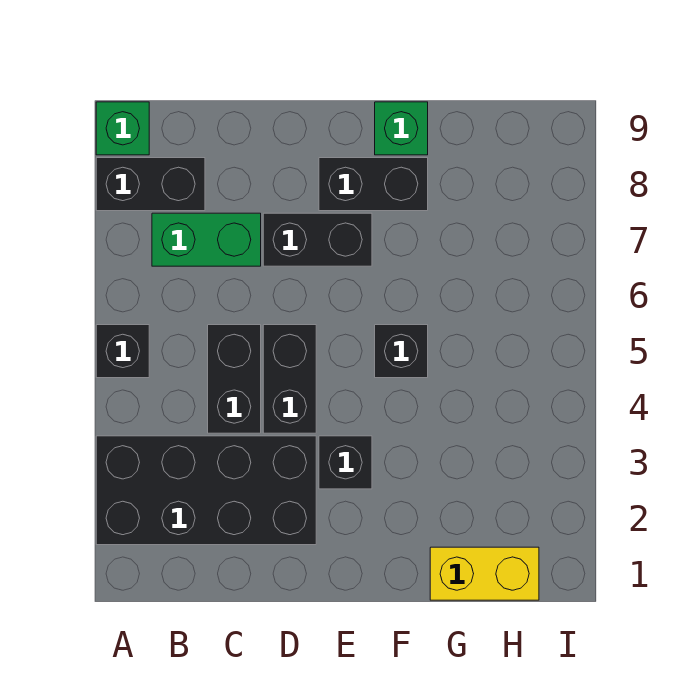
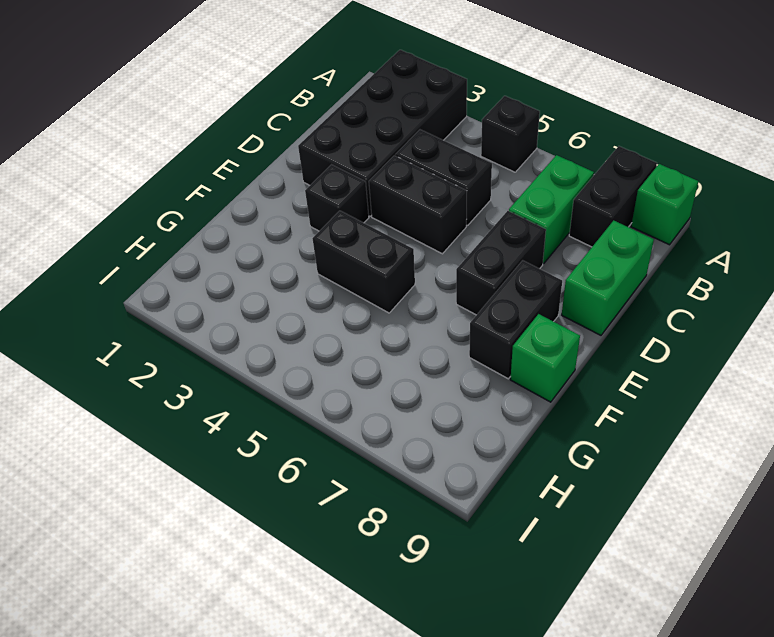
none -> green brick C9:D9 level 1
black brick F5 level 1 -> black brick F4:F5 level 1
yellow brick G1:H1 level 1 -> none

